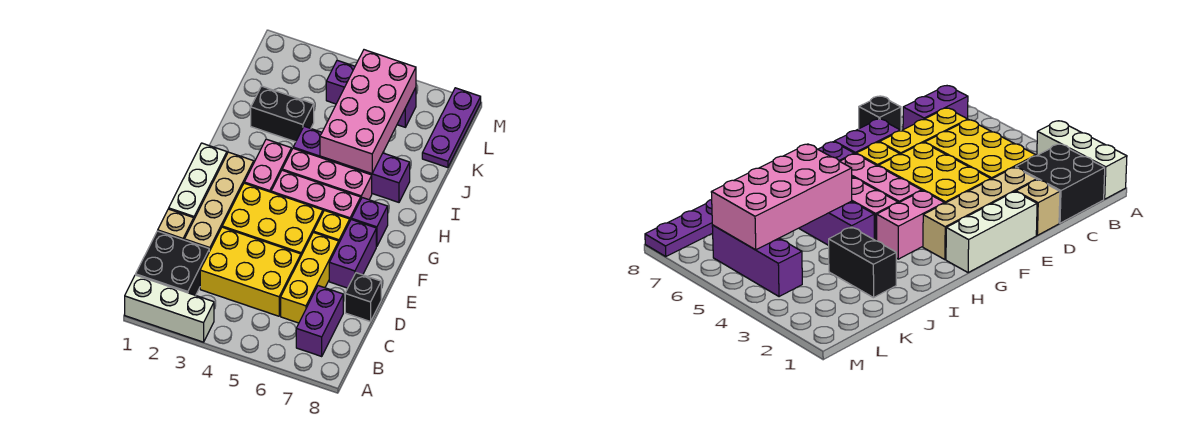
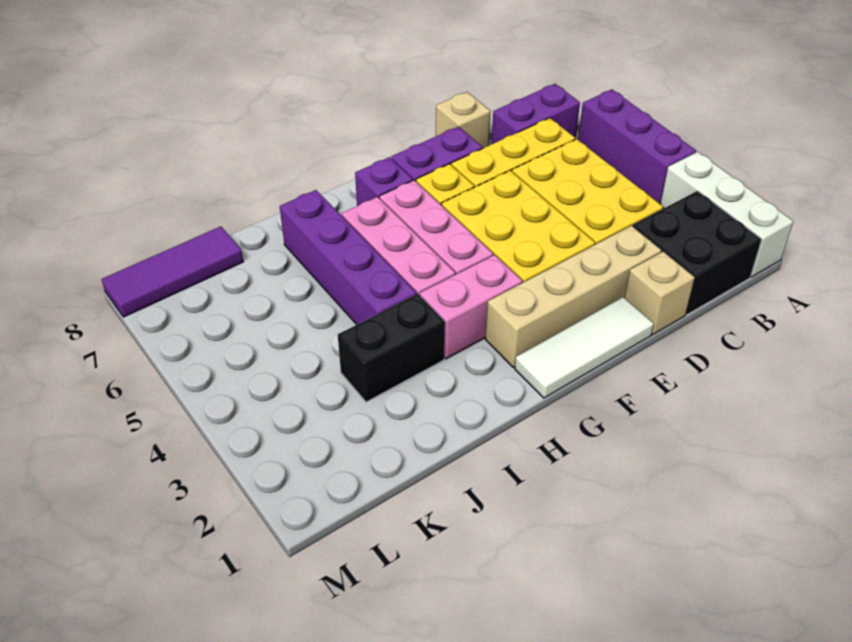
black brick D8 level 1 -> tan brick D8 level 1
white brick E1:G1 level 1 -> white tile E1:G1 level 1
pink brick I5:L6 level 2 -> none
black brick J2:J3 level 1 -> black brick I3:J3 level 1
purple plate K8:M8 level 1 -> purple tile K8:M8 level 1
purple brick L4:L6 level 1 -> purple brick A4:A6 level 1

